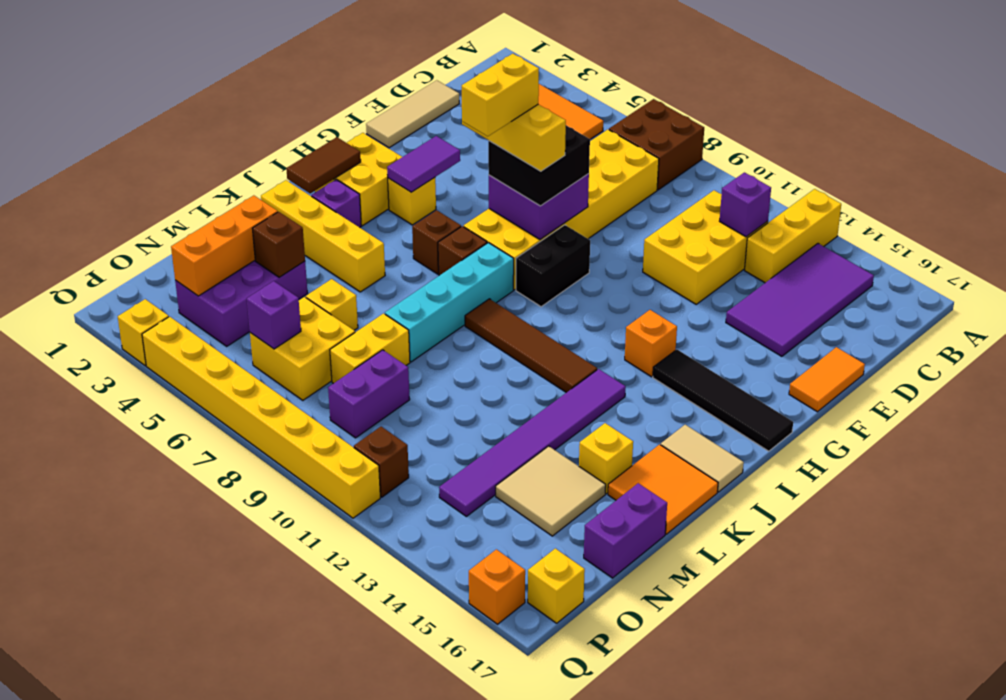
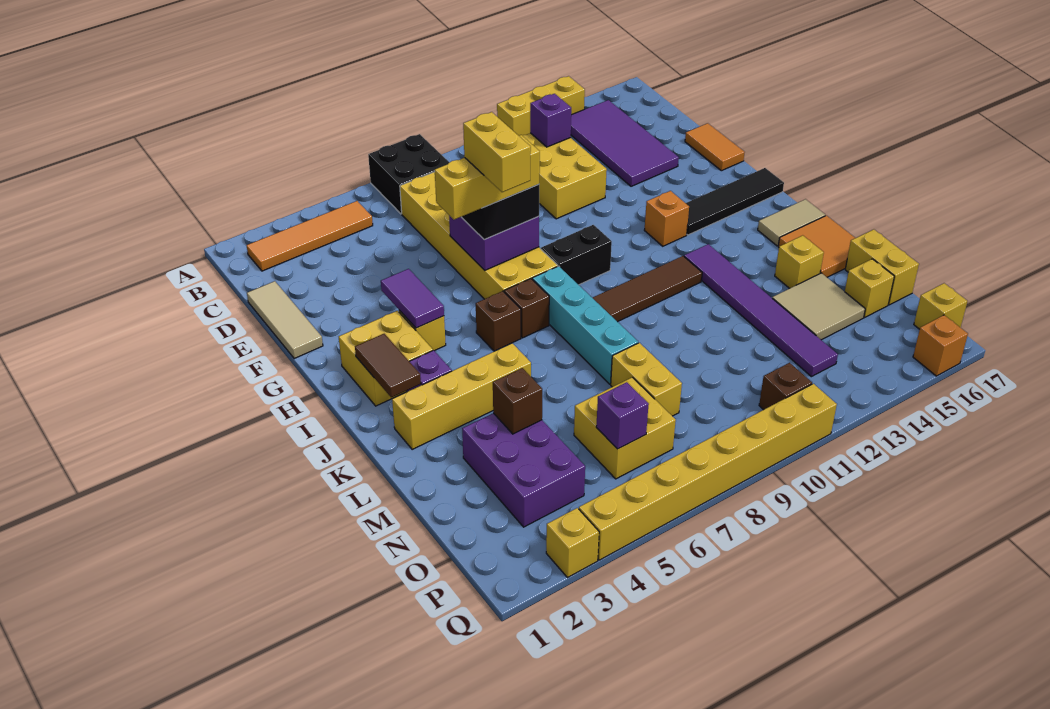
brown brick A7:B8 level 1 -> black brick A7:B8 level 1
yellow brick A13:C13 level 1 -> yellow brick A12:A14 level 1
black brick G9:H9 level 1 -> black brick H9:H10 level 1
orange brick M3:O3 level 2 -> none
yellow brick M6 level 1 -> yellow brick N16 level 1
purple brick M17:N17 level 1 -> yellow brick M17:N17 level 1
purple brick N9:O9 level 1 -> none

